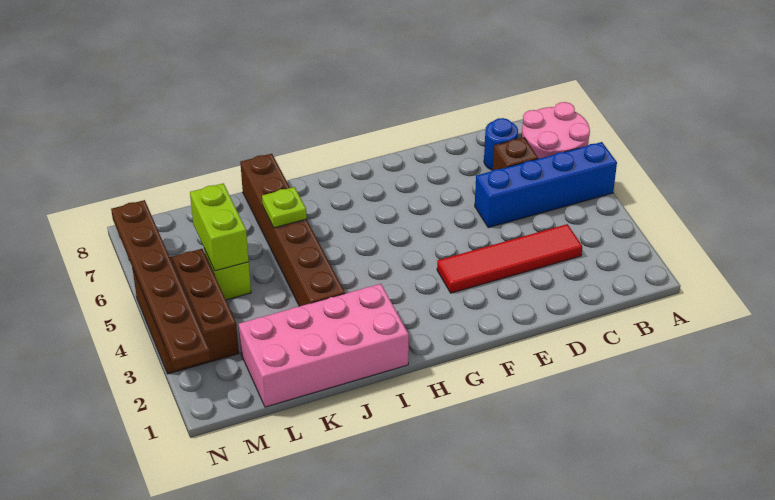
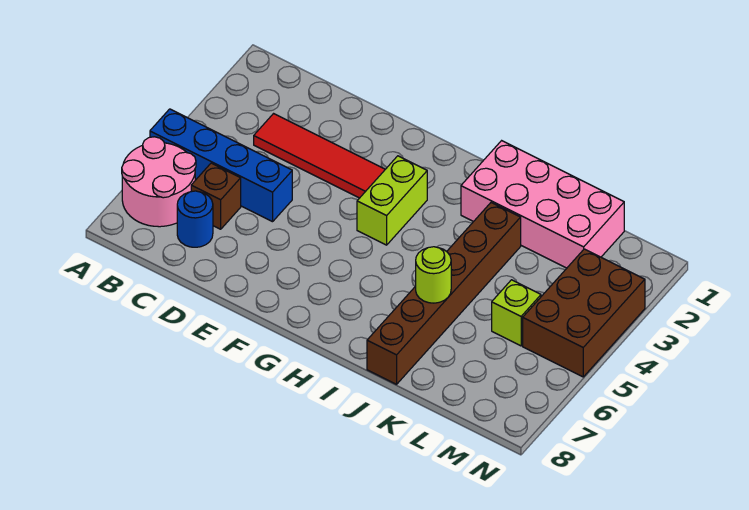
lime plate J6 level 2 -> lime round brick J6 level 2
lime brick L5:L6 level 2 -> lime brick G3:G4 level 1
brown plate N2:N7 level 2 -> none

